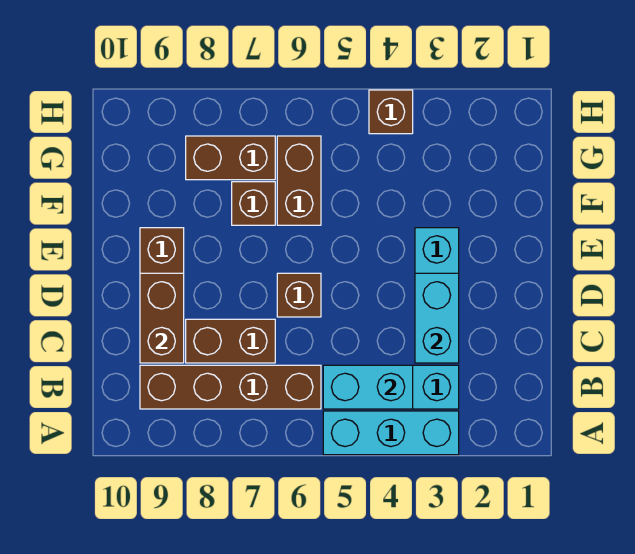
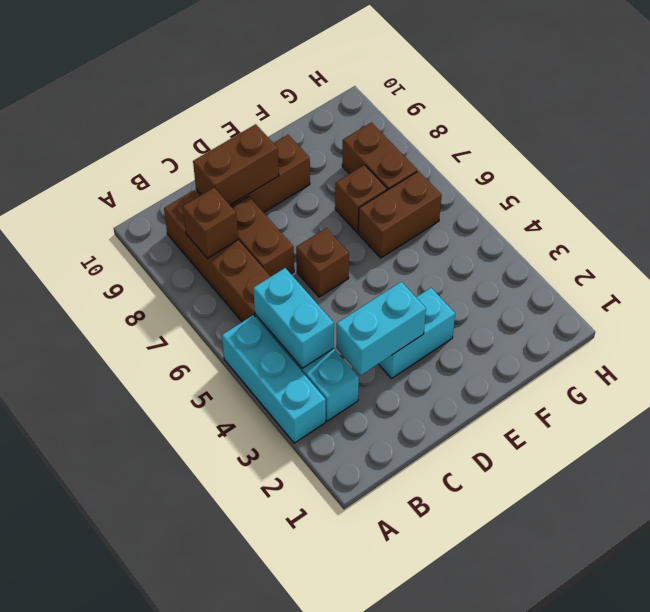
brown brick H4 level 1 -> brown brick B8 level 2

